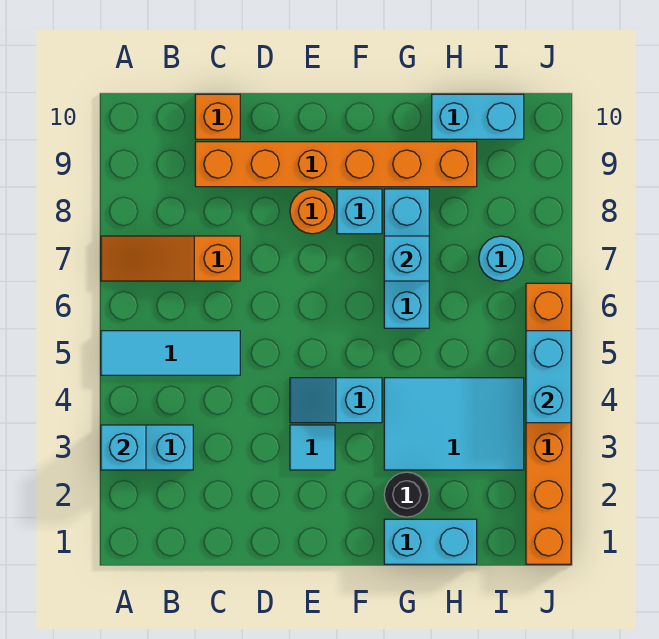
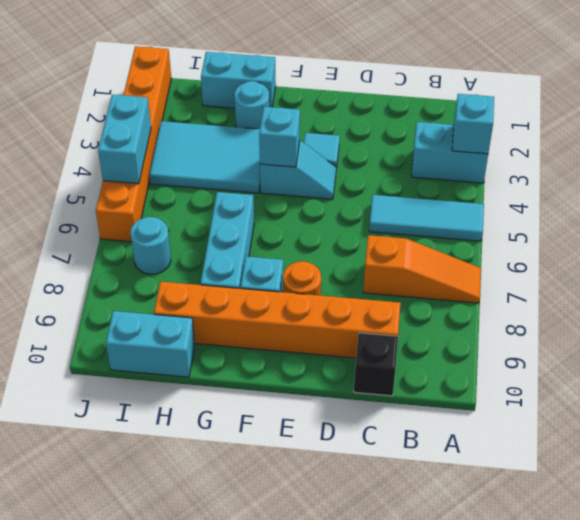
orange brick C10 level 1 -> black brick C10 level 1
black round brick G2 level 1 -> cyan round brick G2 level 1
cyan brick G7 level 2 -> cyan brick F4 level 2

